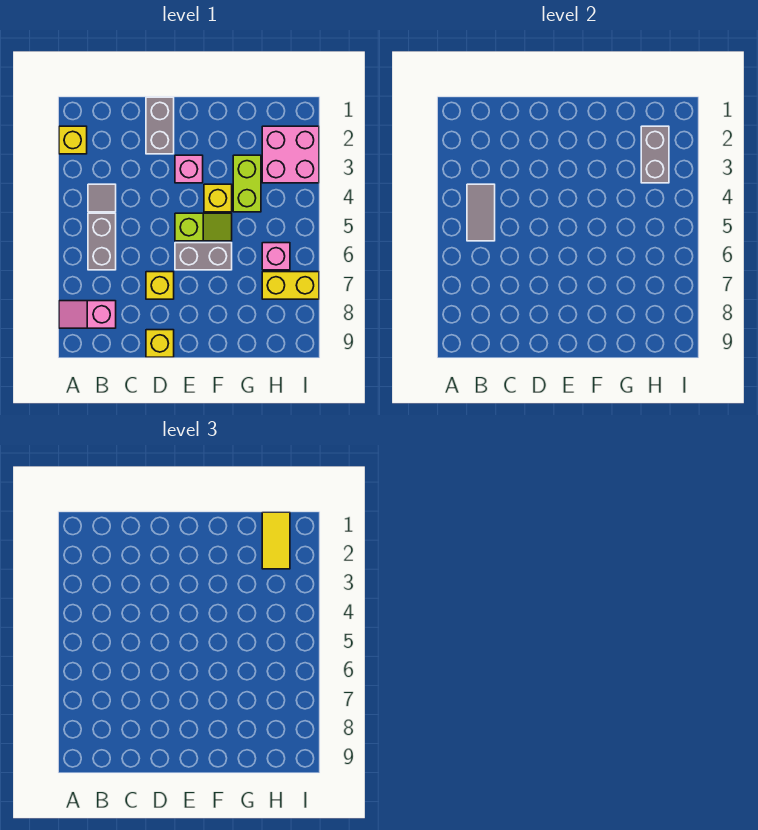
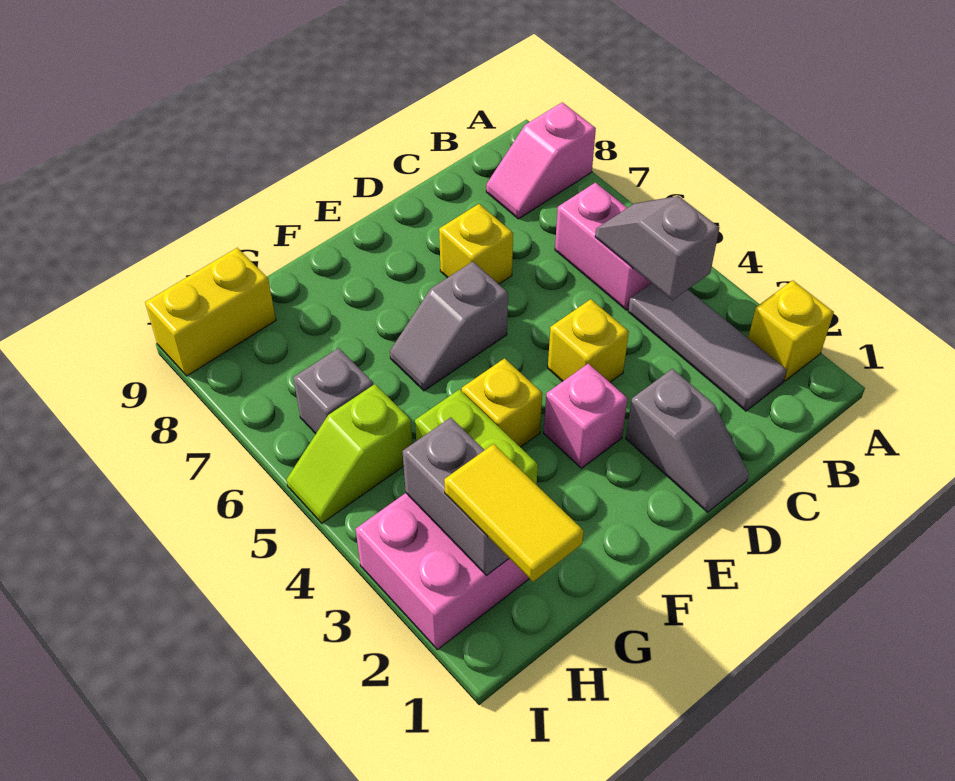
pink slope A8:B8 level 1 top B -> pink slope A8:B8 level 1 top A
grey tile B4 level 1 -> grey tile B2:B4 level 1
grey tile B4:B5 level 2 -> grey slope B4:B5 level 2 top 4
grey brick B5:B6 level 1 -> pink brick B5:B6 level 1
grey brick D1:D2 level 1 -> grey slope D1:D2 level 1 top 2
yellow brick D9 level 1 -> yellow brick D4 level 1
lime slope E5:F5 level 1 top E -> lime slope H5:I5 level 1 top H
grey brick E6:F6 level 1 -> grey slope E6:F6 level 1 top E
pink brick H6 level 1 -> grey brick H6 level 1
yellow brick H7:I7 level 1 -> yellow brick H9:I9 level 1

